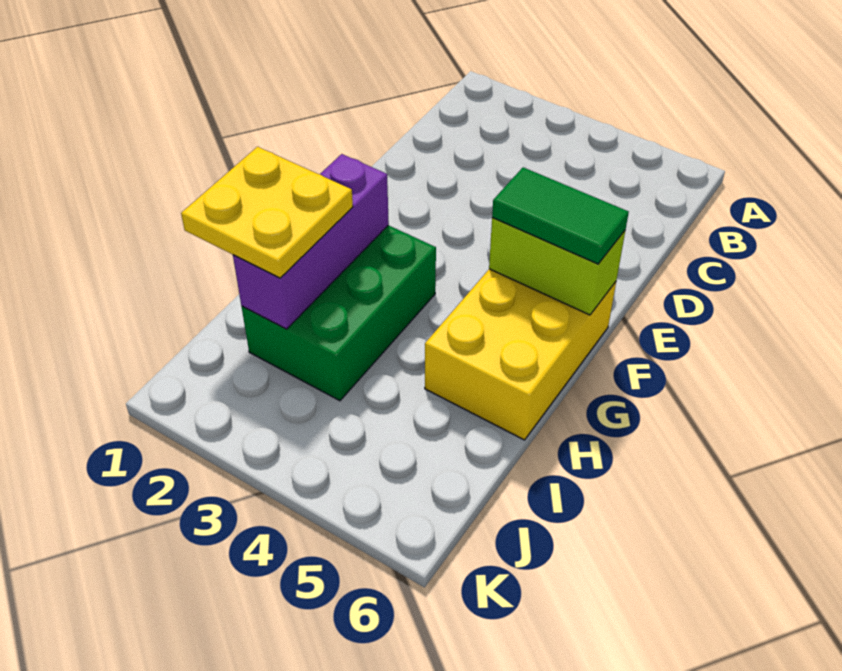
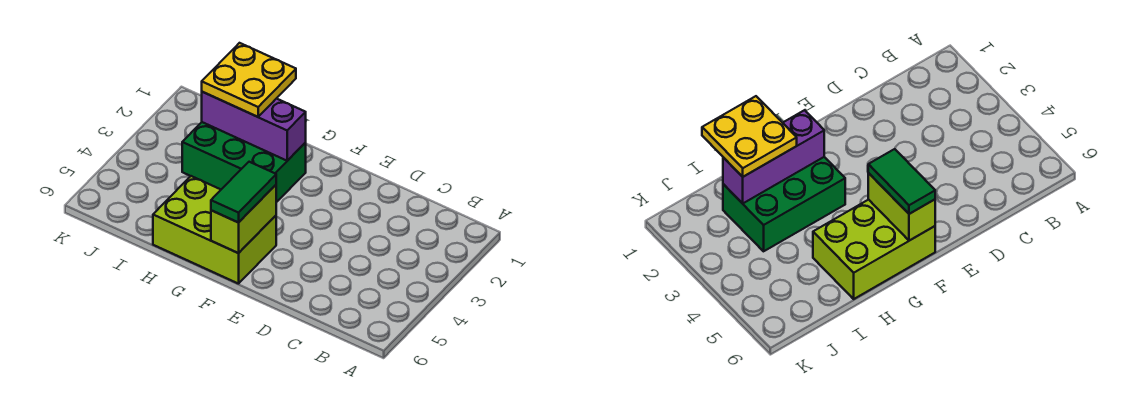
yellow brick F5:H6 level 1 -> lime brick F5:H6 level 1

